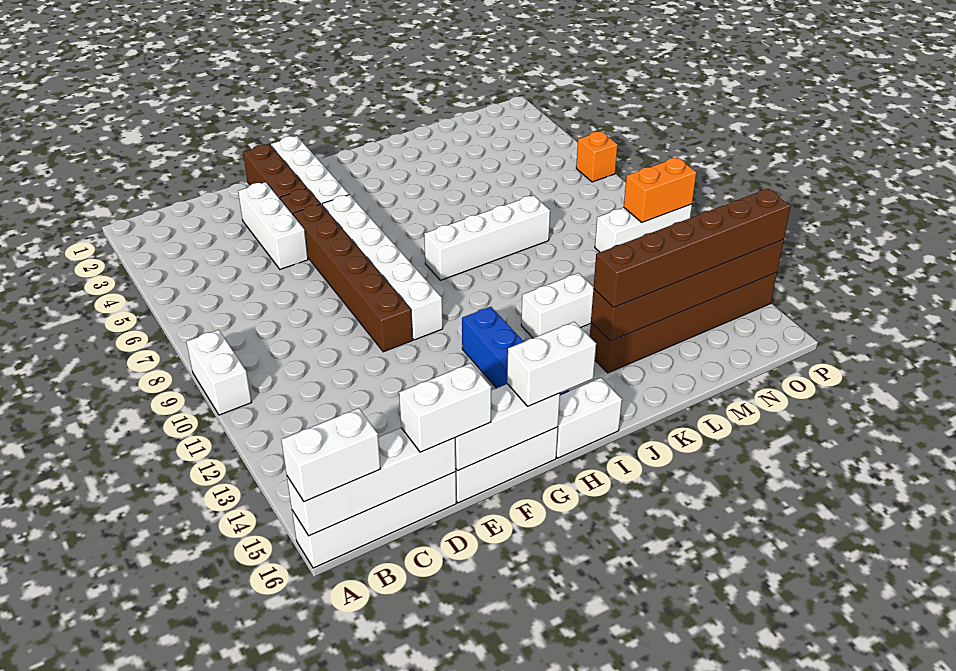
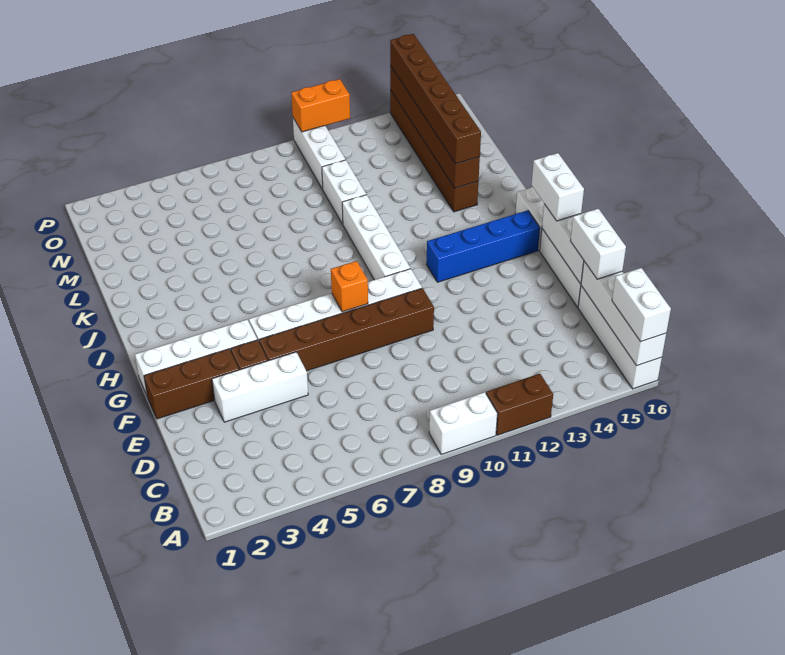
none -> brown brick A11:A12 level 1
white brick I8:L8 level 1 -> white brick H10:K10 level 1
white brick J12:K12 level 1 -> white brick L10:M10 level 1
orange brick O10:P10 level 2 -> orange brick P10:P11 level 2
orange brick P6 level 1 -> orange brick G8 level 2

